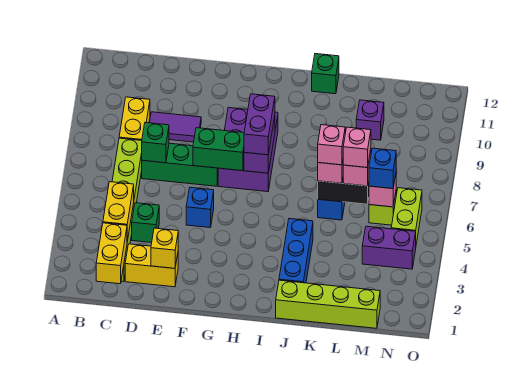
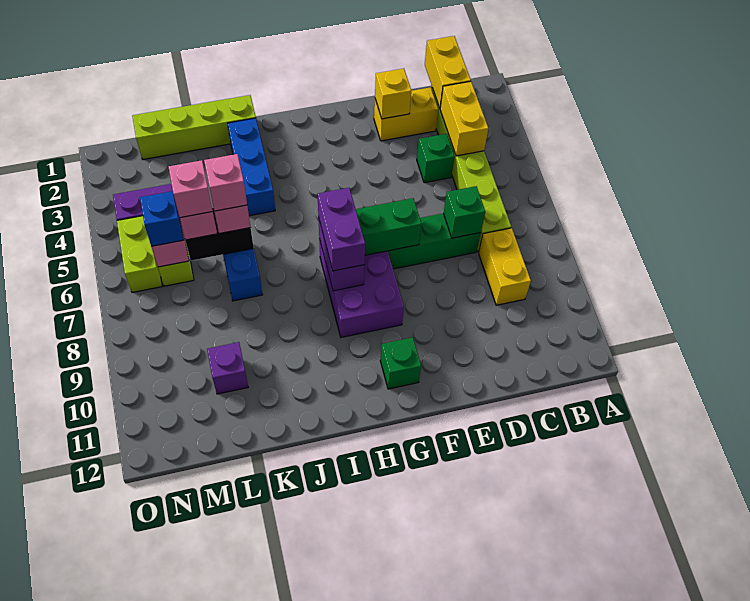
purple tile D9:E9 level 1 -> none
blue brick F5 level 1 -> none
green brick J12 level 1 -> green brick G11 level 1

